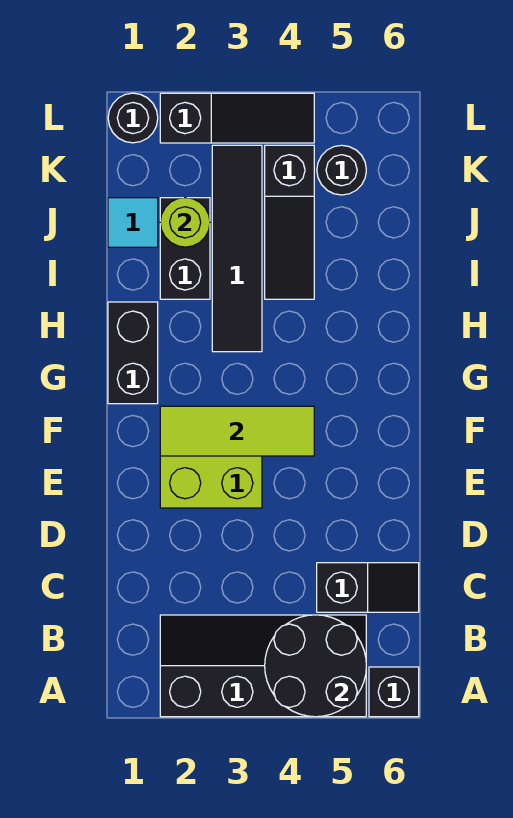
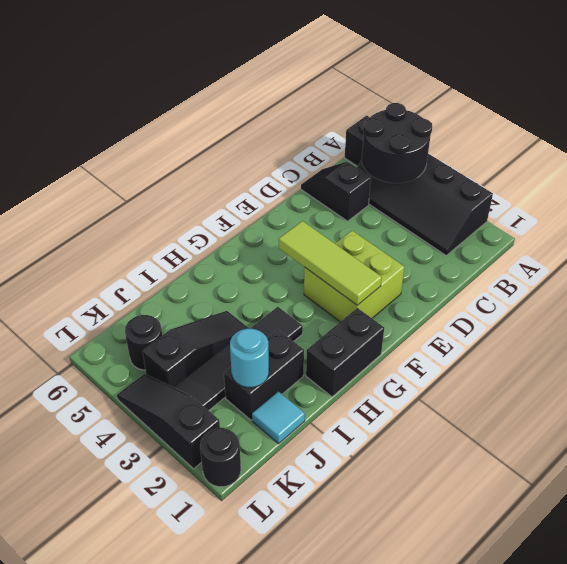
lime round brick J2 level 2 -> cyan round brick J2 level 2

